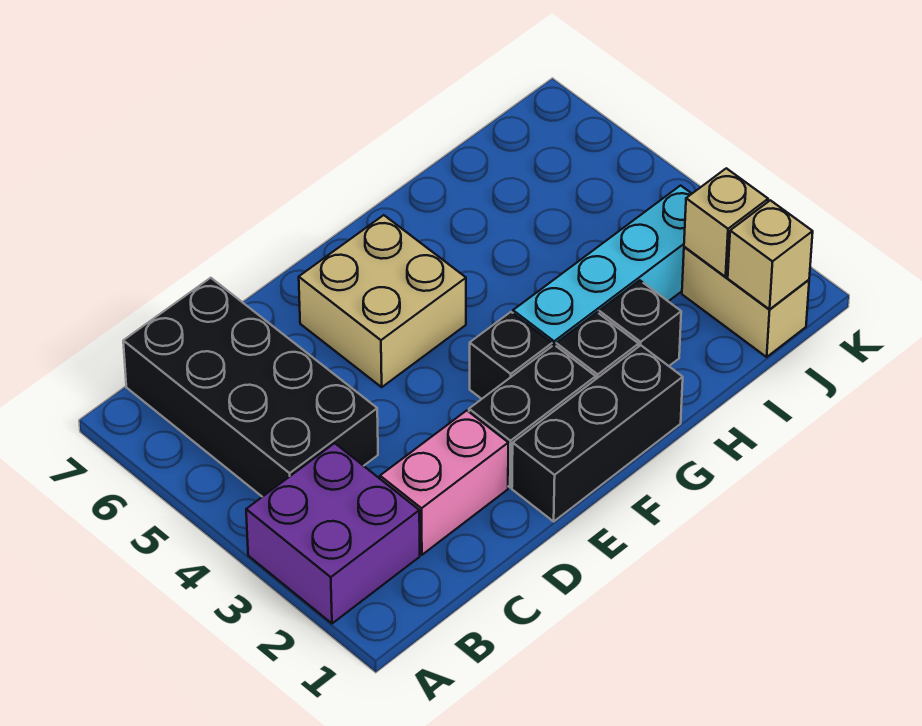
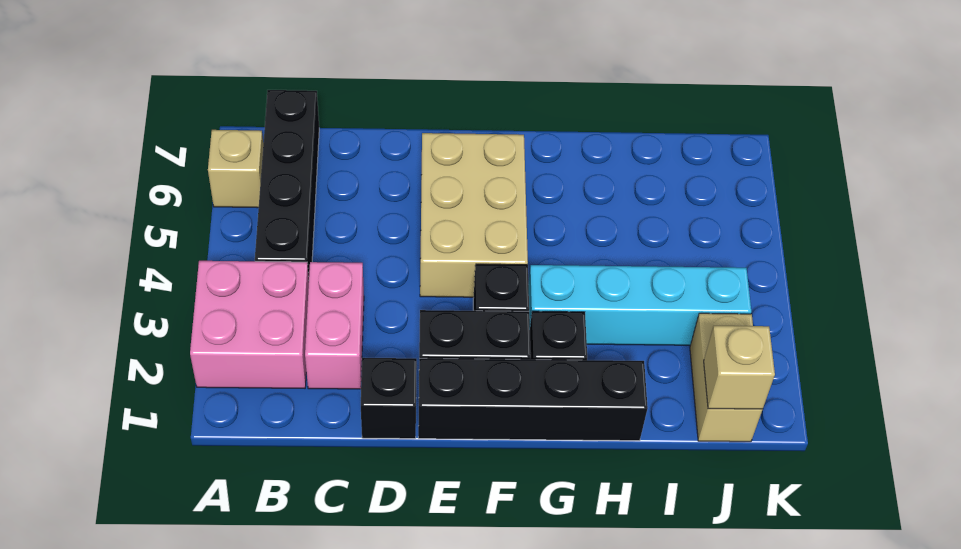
purple brick A2:B3 level 1 -> pink brick A2:B3 level 1
black brick B4:C7 level 1 -> black brick B4:B7 level 1
pink brick C2:D2 level 1 -> pink brick C2:C3 level 1
black brick E1:G1 level 1 -> black brick E1:H1 level 1
tan brick E5:F6 level 1 -> tan brick E4:F6 level 1
black brick H2 level 1 -> black brick D1 level 1
tan brick J2 level 2 -> tan brick A6 level 1

